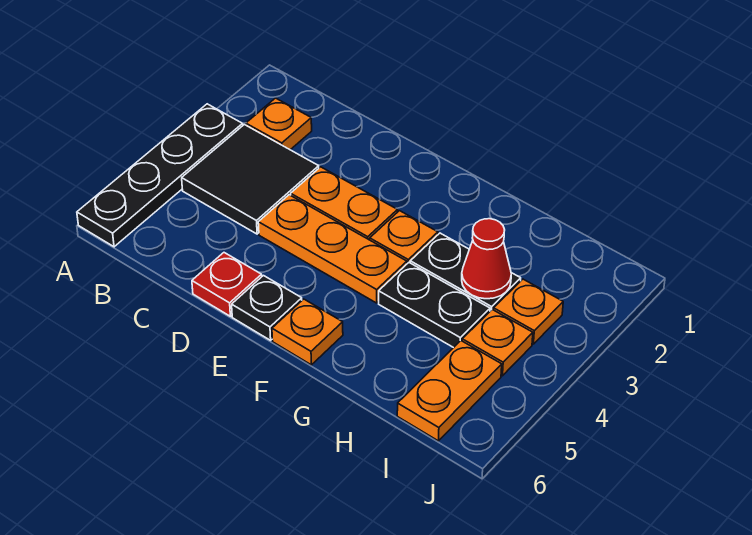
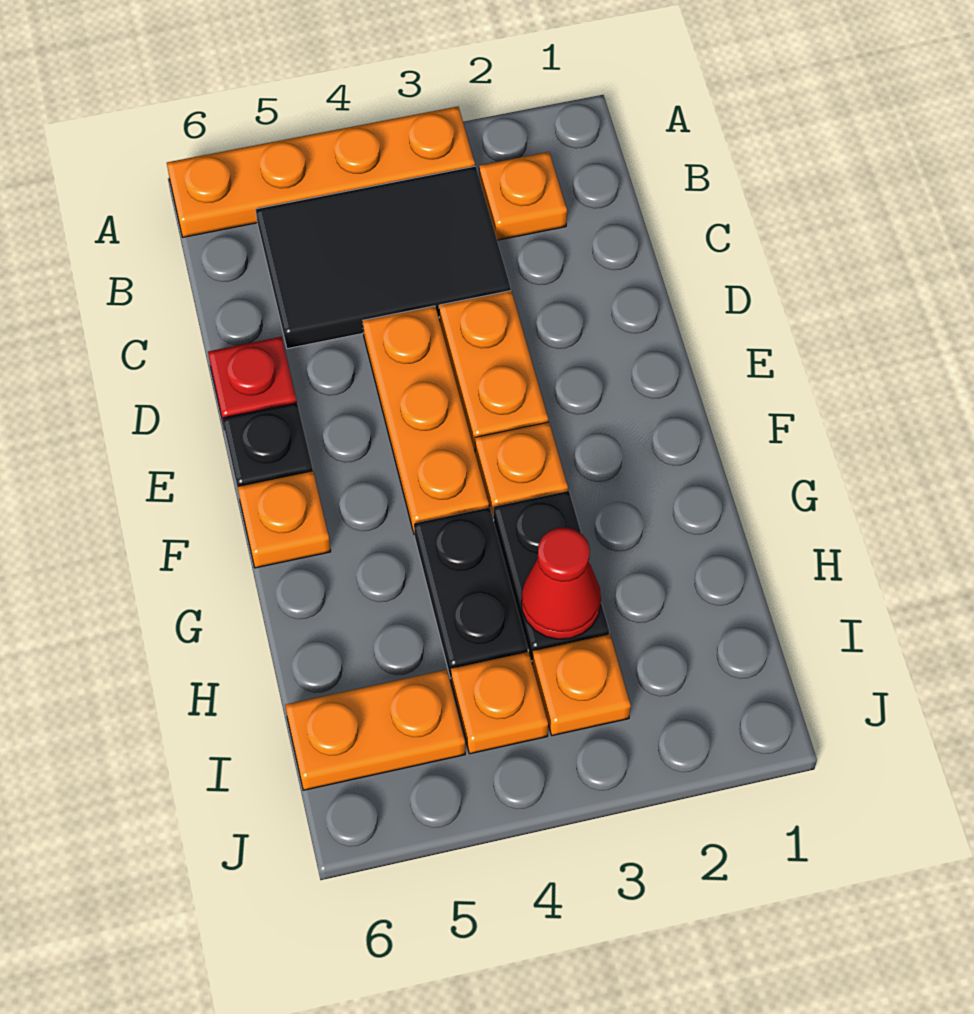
black plate A3:A6 level 1 -> orange plate A3:A6 level 1
black tile B3:C4 level 1 -> black tile B3:C5 level 1

